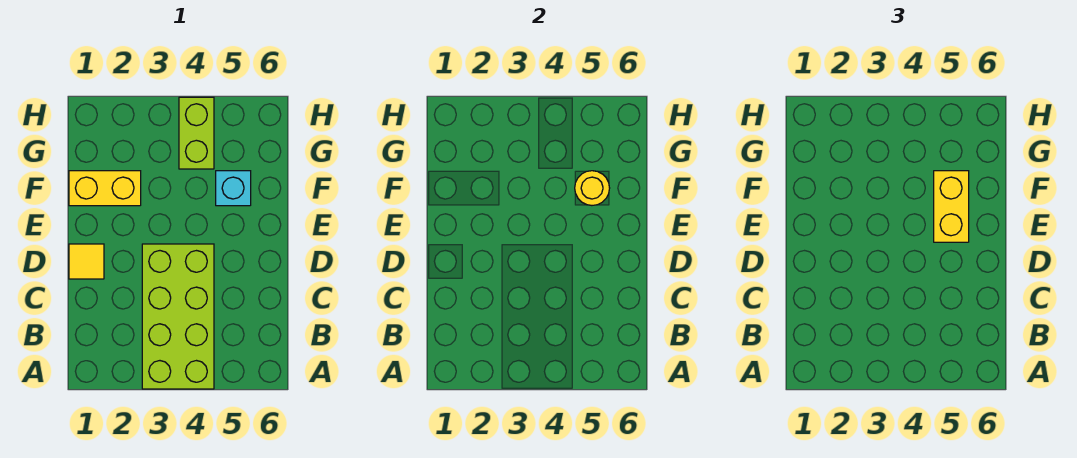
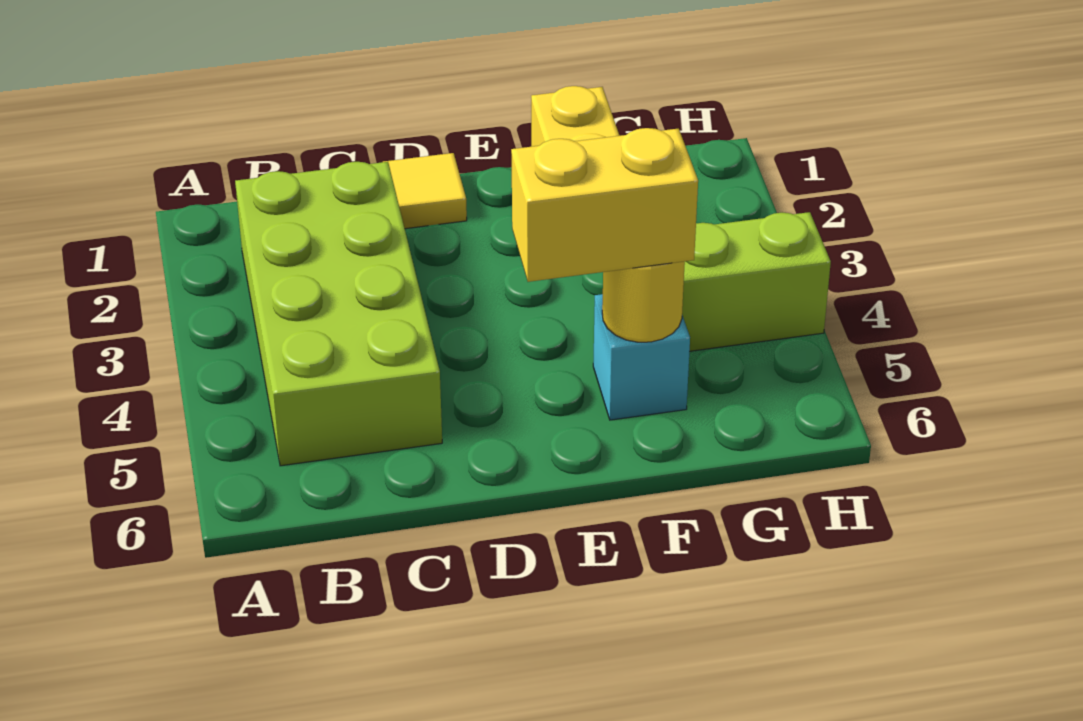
lime brick A3:D4 level 1 -> lime brick B2:C5 level 1

